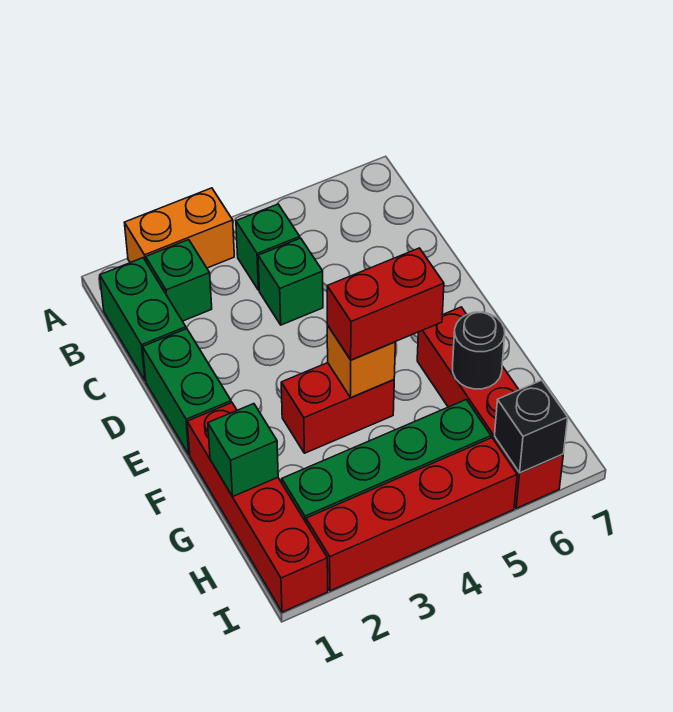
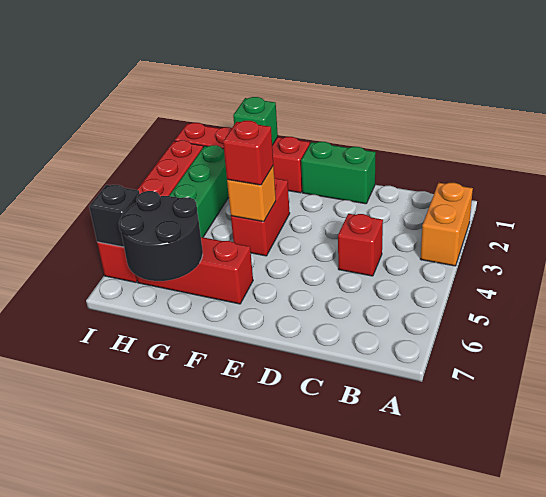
green brick B1:C1 level 1 -> none
green brick B2 level 1 -> none
green brick B4 level 1 -> none
green brick C4 level 1 -> red brick C4 level 1
red brick F4:F5 level 3 -> red brick F4 level 3
black round brick G6 level 2 -> black round brick G6:H7 level 2

